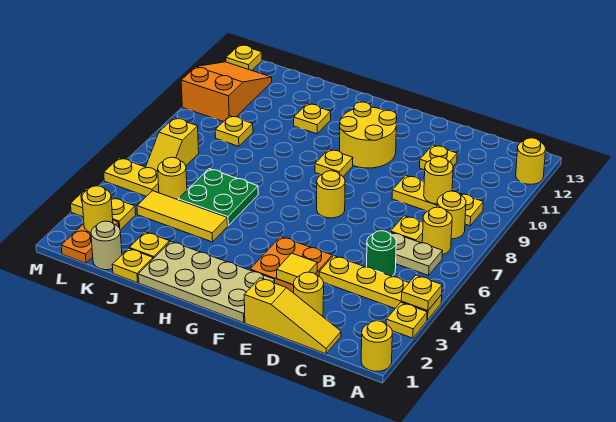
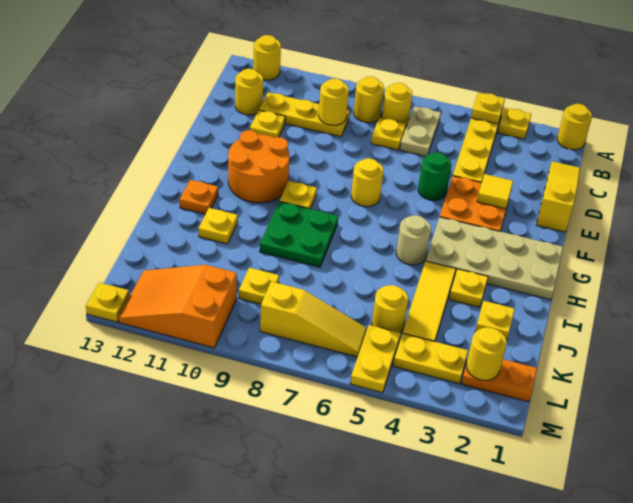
yellow plate B9:D9 level 1 -> yellow plate C9:C11 level 1
green round brick C5 level 1 -> green round brick E5 level 1
yellow round brick D2 level 1 -> yellow round brick C12 level 1
tan plate F1:I2 level 1 -> tan plate G1:H4 level 1
yellow round brick F10:G11 level 1 -> orange round brick F10:G11 level 1
none -> orange plate H12 level 1
green plate I5:J6 level 1 -> green plate H8:I9 level 1
yellow plate J1 level 1 -> yellow plate I3 level 1
tan round brick K1 level 1 -> tan round brick H5 level 1
yellow plate L3:M3 level 1 -> yellow plate L3:L4 level 1
yellow slope L6:L7 level 1 top 7 -> yellow slope L6:L8 level 1 top 8

